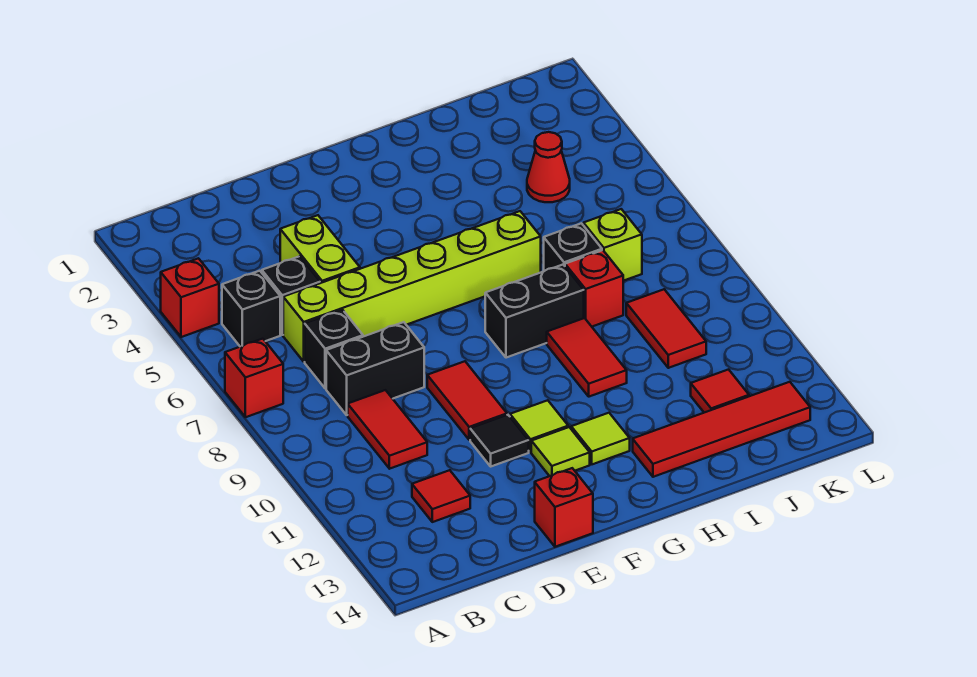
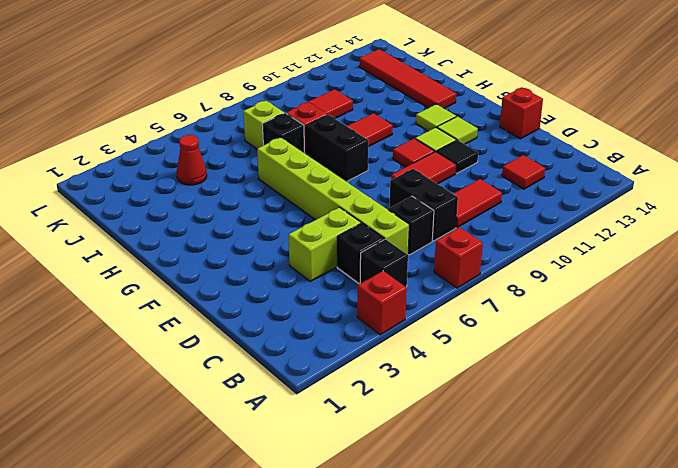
red tile J12 level 1 -> red tile F10 level 1

